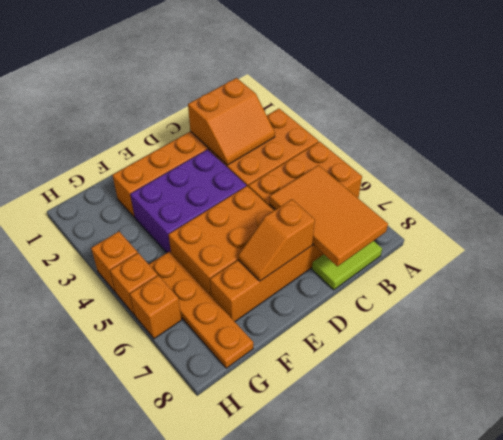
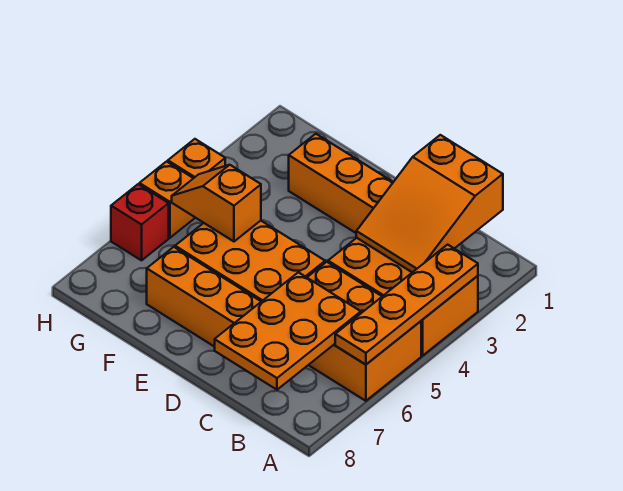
orange slope B2:C3 level 2 top 2 -> orange slope B1:C3 level 2 top 1
orange tile B6:C8 level 2 -> orange plate B6:C8 level 2
lime tile B8:C8 level 1 -> none
purple brick D3:F4 level 1 -> none
orange slope D7:E7 level 2 top D -> orange slope F5:G5 level 2 top F
orange plate G5:G8 level 1 -> orange plate A3:A6 level 2
orange brick H6 level 1 -> red brick H6 level 1

